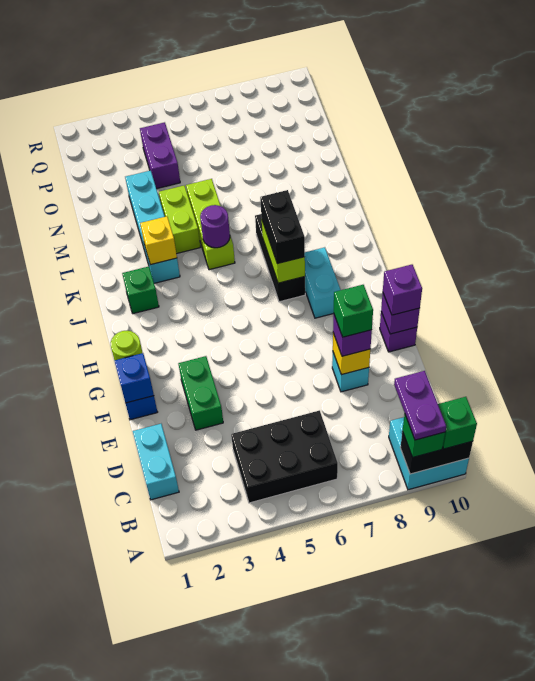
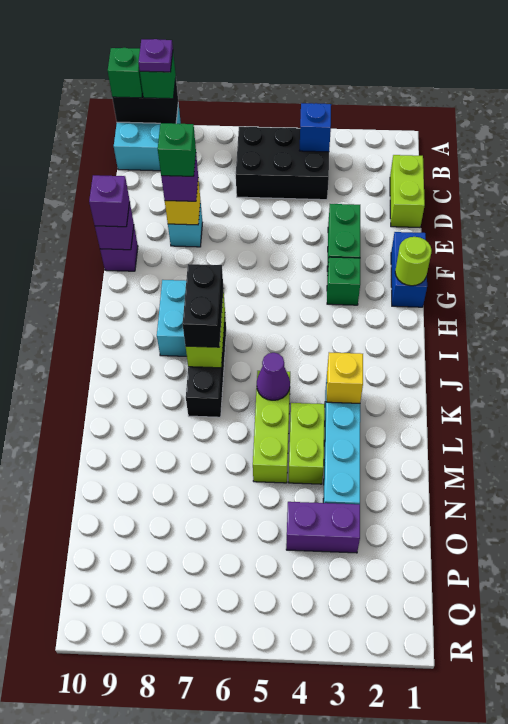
purple plate A9:B9 level 4 -> purple plate A9 level 4
cyan brick C1:D1 level 1 -> lime brick C1:D1 level 1
blue brick F1 level 2 -> blue brick B4 level 2
green brick J2 level 1 -> green brick G3 level 1
purple round brick K5 level 2 -> purple cone K5 level 2
purple brick O4:P4 level 1 -> purple brick O3:O4 level 1

